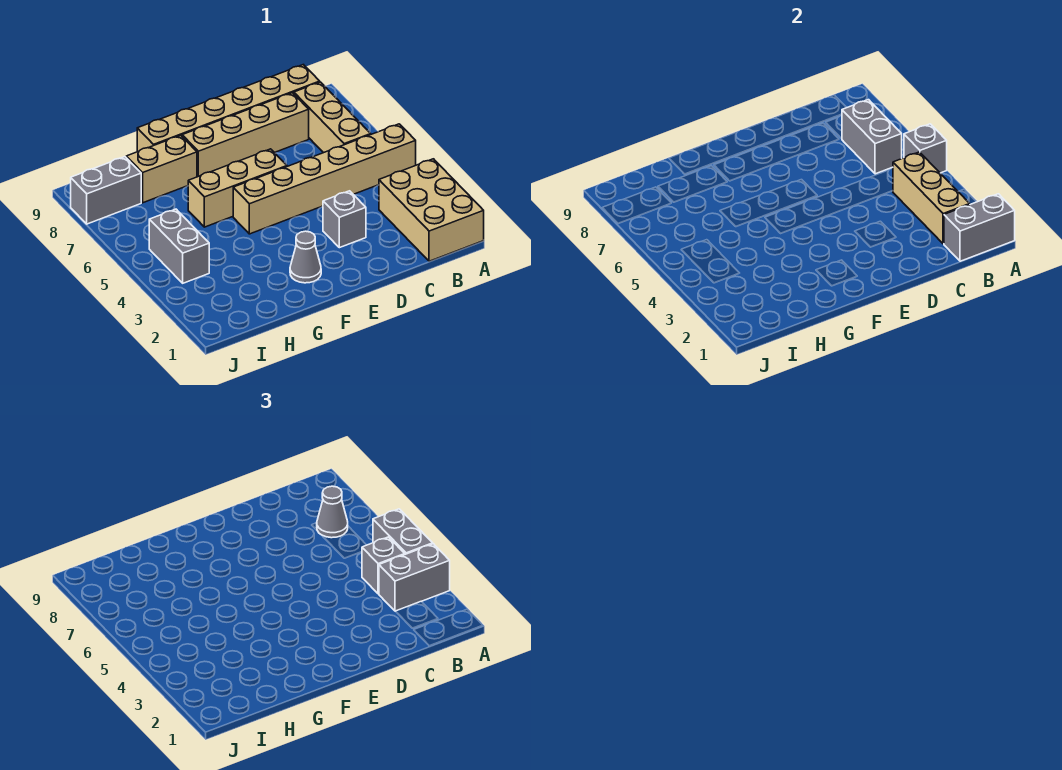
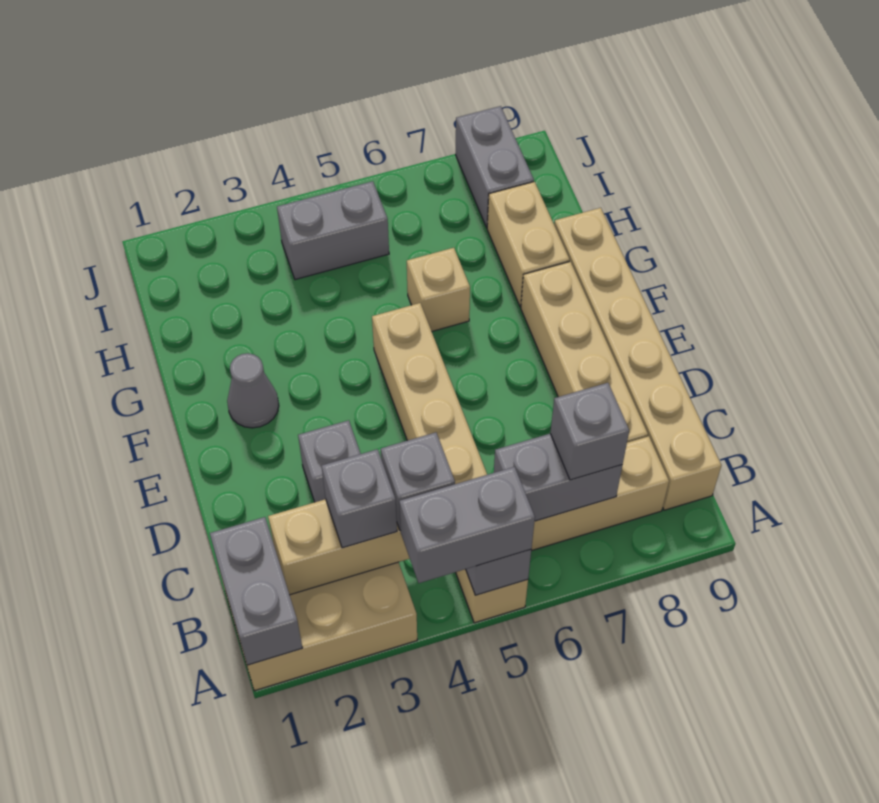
grey brick A3:B3 level 3 -> grey brick B3 level 3
grey cone B7 level 3 -> grey brick B7 level 3
tan brick E6:G6 level 1 -> tan brick G6 level 1

